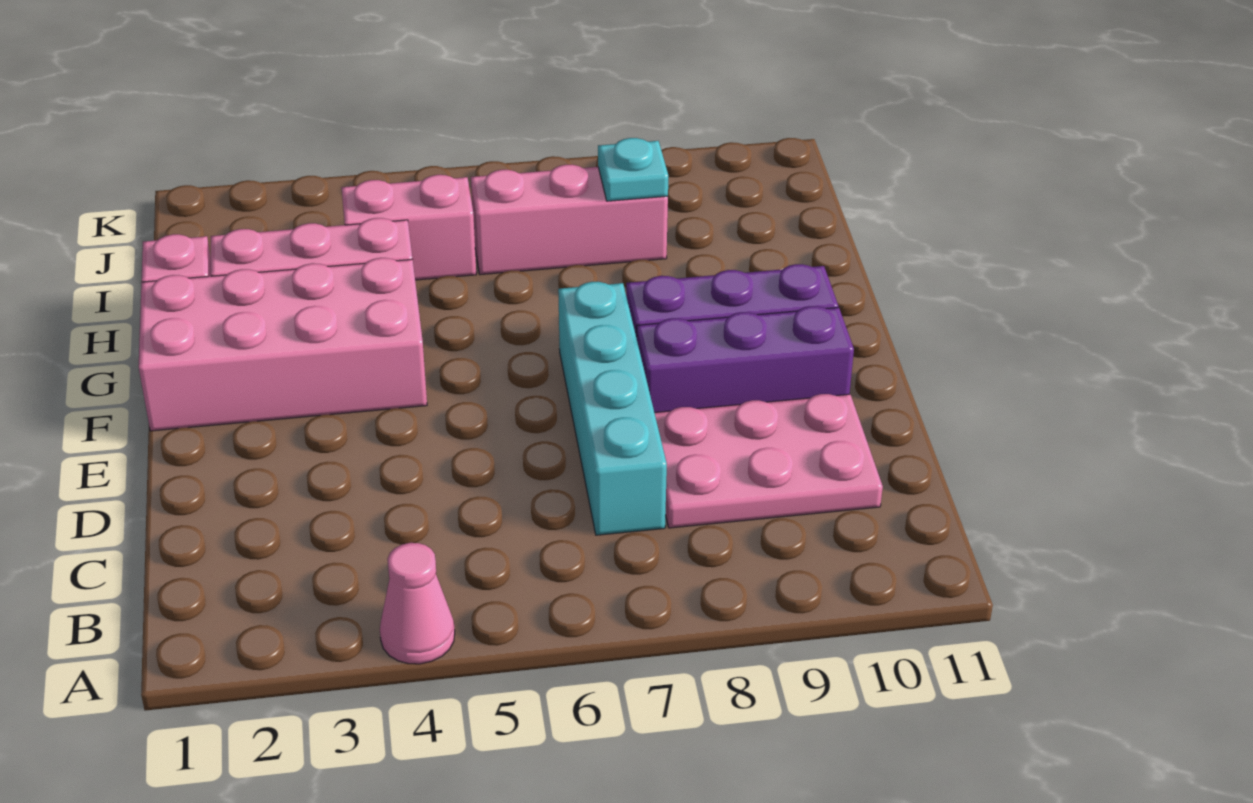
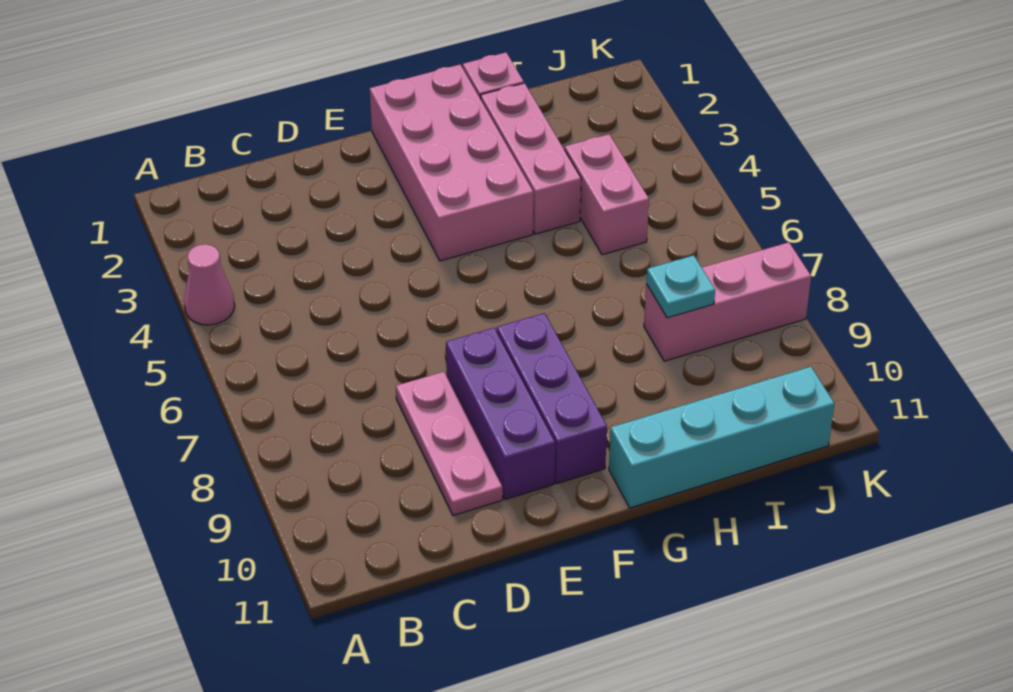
cyan brick C7:F7 level 1 -> cyan brick G11:J11 level 1
pink plate C8:D10 level 1 -> pink plate D8:D10 level 1
pink brick I6:I8 level 1 -> pink brick I8:K8 level 1

